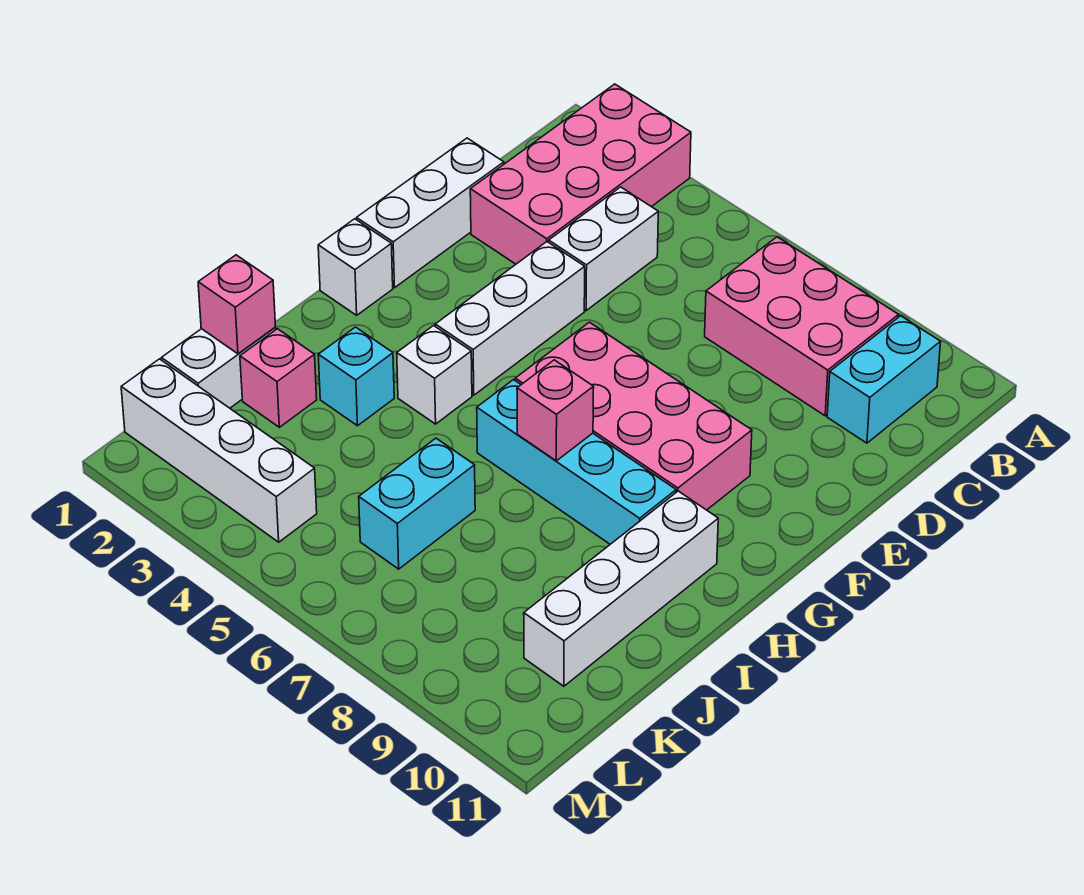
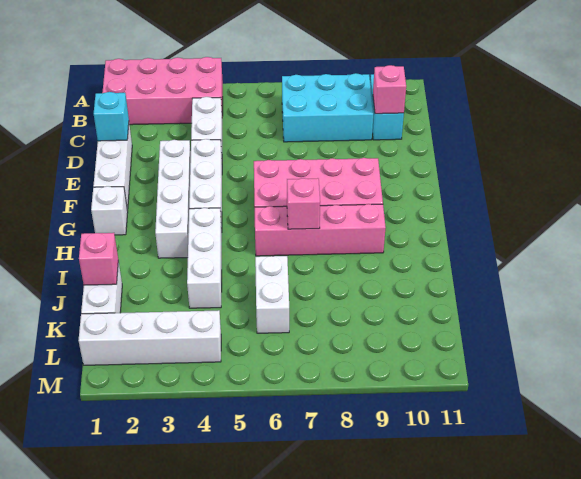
pink brick A2:D3 level 1 -> pink brick A1:B4 level 1
pink brick B7:C9 level 1 -> cyan brick B7:C9 level 1
white brick H4 level 1 -> white brick H4:J4 level 1
cyan brick H6:H9 level 1 -> pink brick H6:H9 level 1
white brick H10:K10 level 1 -> white brick E3:H3 level 1
cyan brick I3 level 1 -> cyan brick D1 level 2
pink brick J2 level 1 -> pink brick C10 level 2
cyan brick J6:K6 level 1 -> white brick J6:K6 level 1

